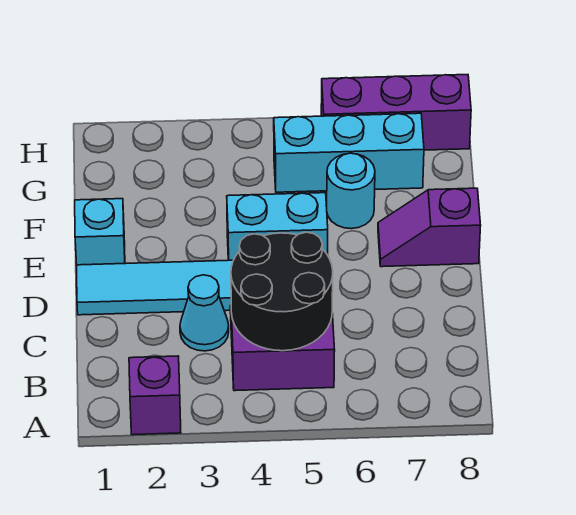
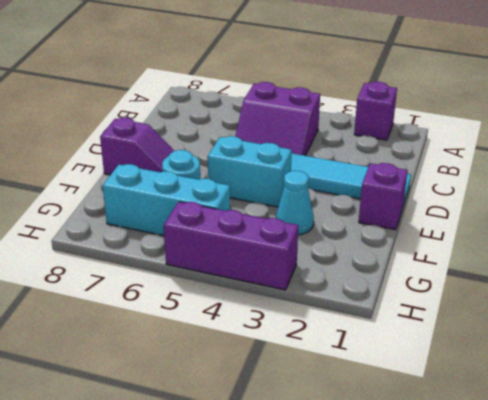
black round brick B4:C5 level 2 -> none
cyan cone C3 level 1 -> cyan cone F3 level 1
cyan brick E1 level 1 -> purple brick E1 level 1
purple brick H6:H8 level 1 -> purple brick H3:H5 level 1

